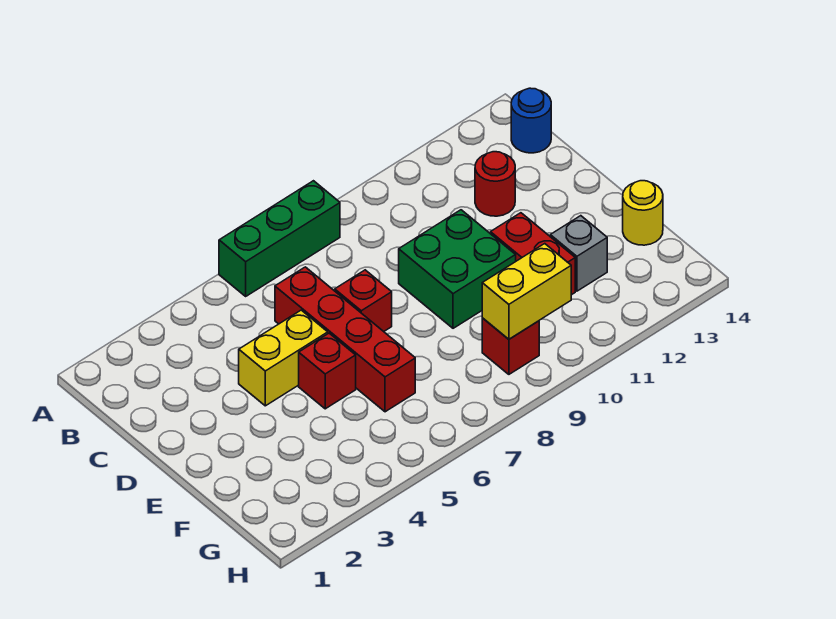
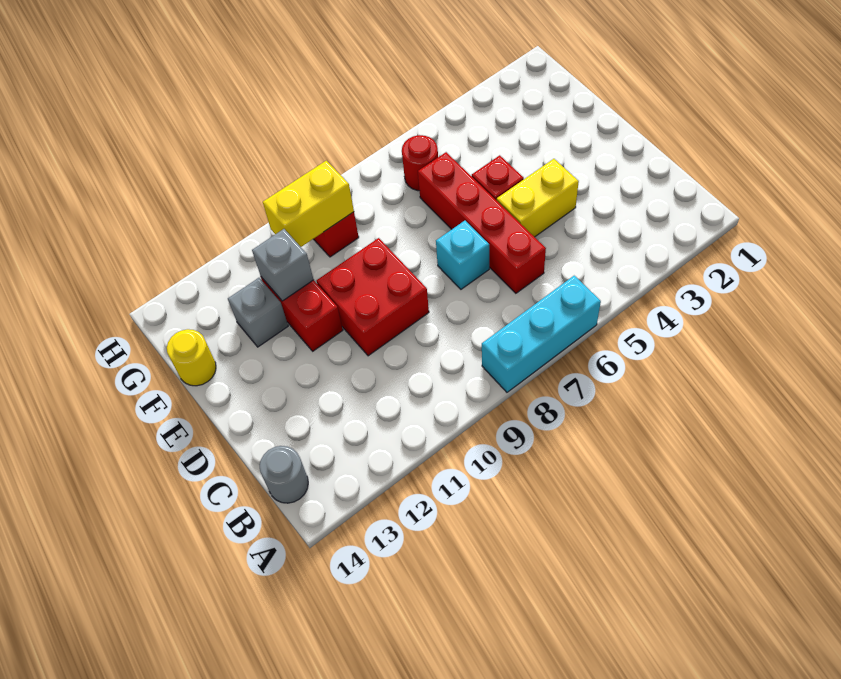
green brick A6:A8 level 1 -> cyan brick A6:A8 level 1
blue round brick B14 level 1 -> grey round brick B14 level 1
red round brick C12 level 1 -> red round brick G6 level 1
red brick D7 level 1 -> cyan brick D7 level 1
green brick D9:E10 level 1 -> red brick D9:E10 level 1
none -> grey brick F11 level 2

